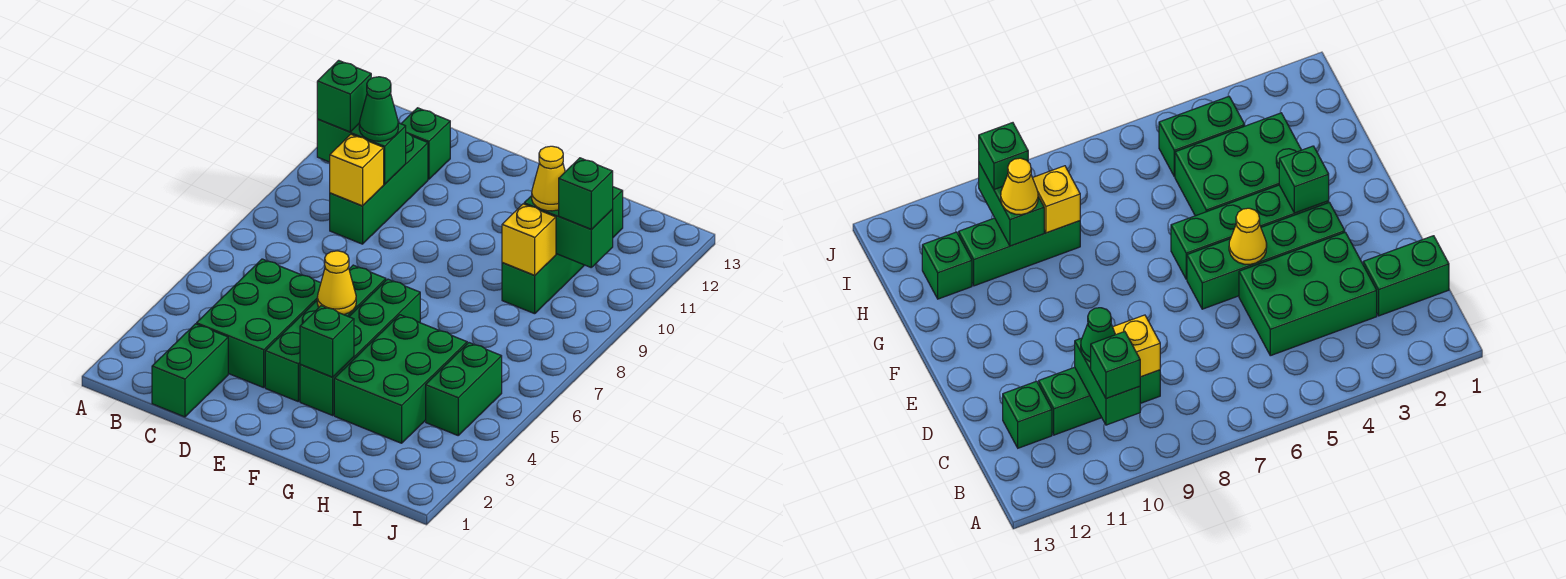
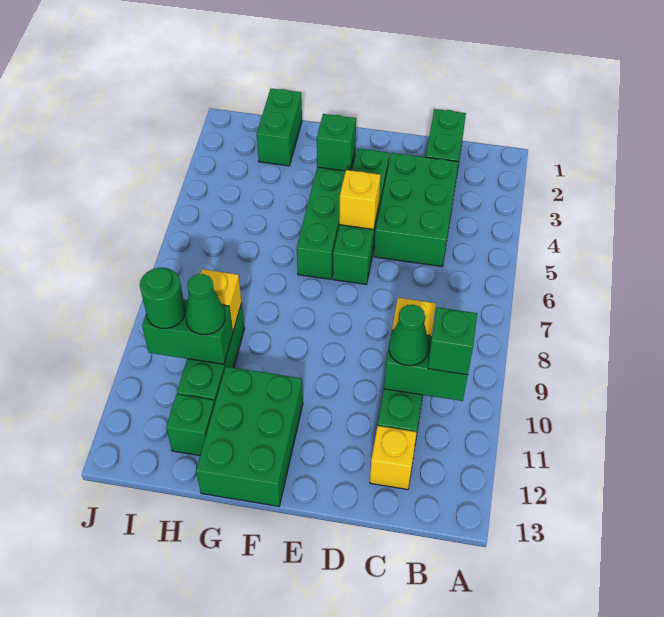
green brick C12 level 1 -> yellow brick C12 level 1
yellow cone E5 level 2 -> yellow brick E5 level 2
green brick G3:H5 level 1 -> green brick F11:G13 level 1
yellow cone H10 level 3 -> green cone H10 level 3
green brick I4:I5 level 1 -> green brick H1:H2 level 1
green brick I10 level 3 -> green round brick I10 level 3

